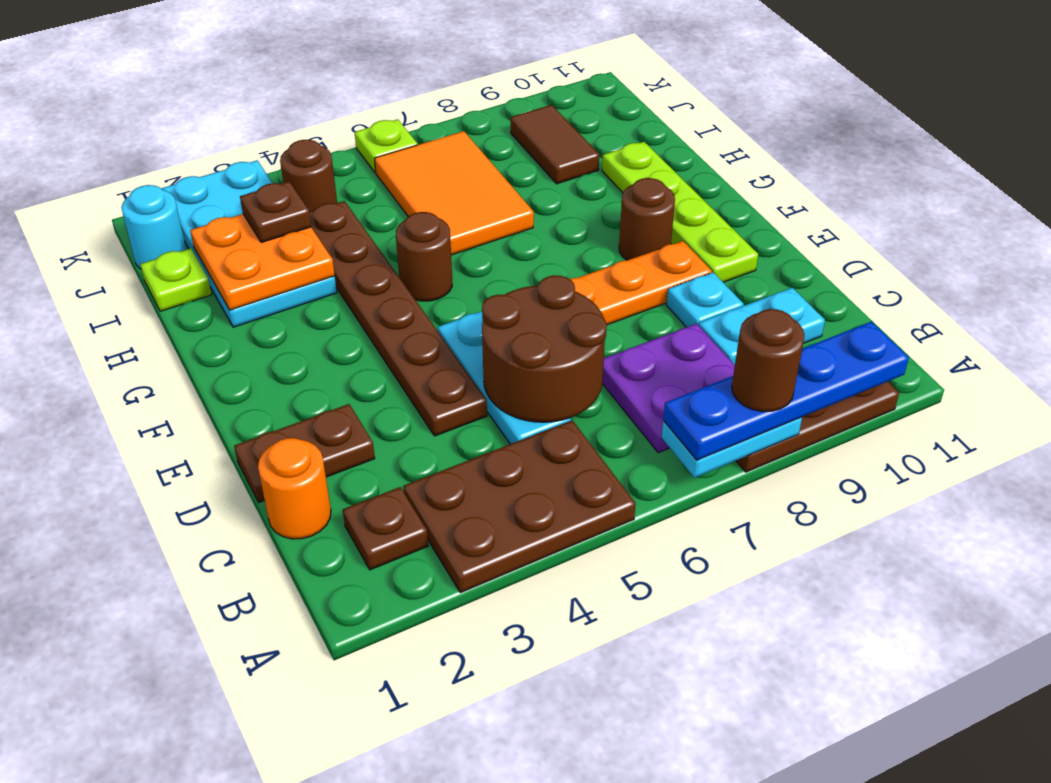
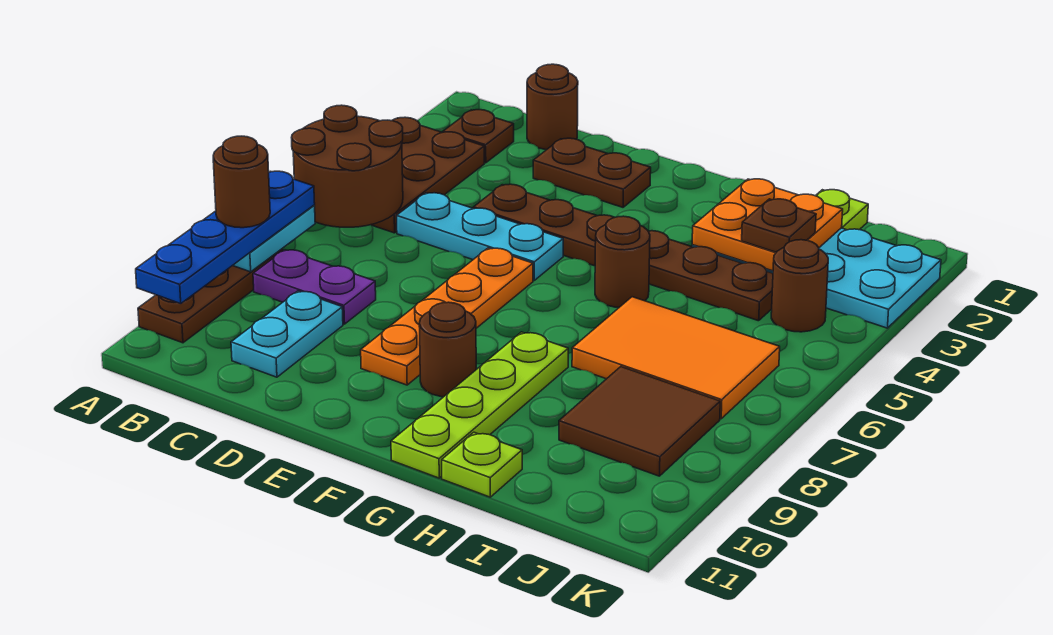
purple plate B7:C8 level 1 -> purple plate B8:C8 level 1
orange round brick C1 level 1 -> brown round brick C1 level 1
brown round brick C5:D6 level 2 -> brown round brick A5:B6 level 2
brown plate D1:D2 level 1 -> brown plate D2:E2 level 1
cyan plate D9 level 1 -> none
lime plate E10:H10 level 1 -> lime plate G8:G11 level 1
brown tile I9:J9 level 1 -> brown tile I8:J9 level 1
cyan round brick J1 level 1 -> none
lime plate K6 level 1 -> lime plate H11 level 1

